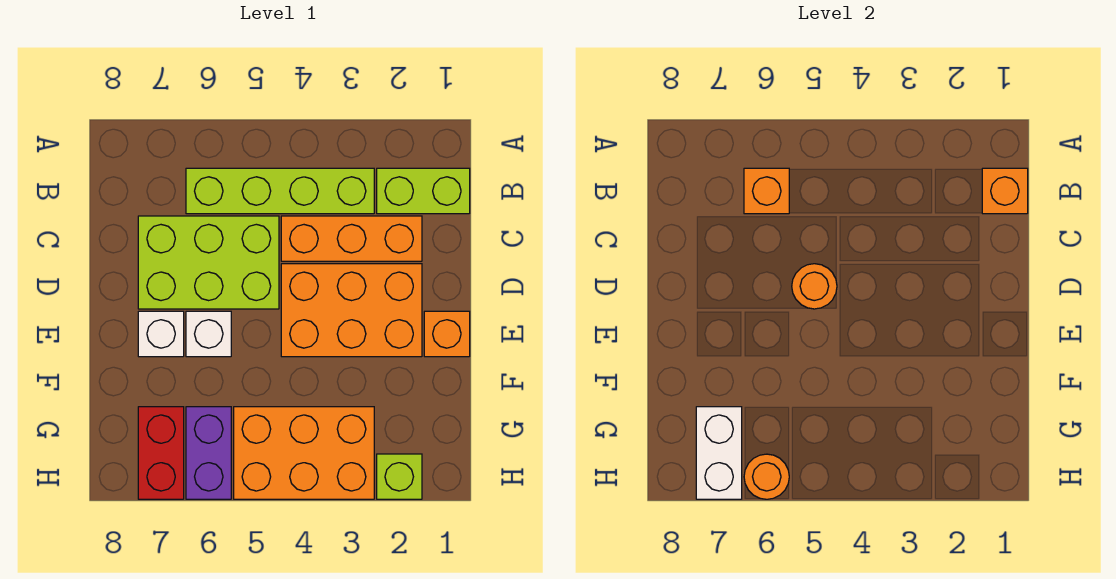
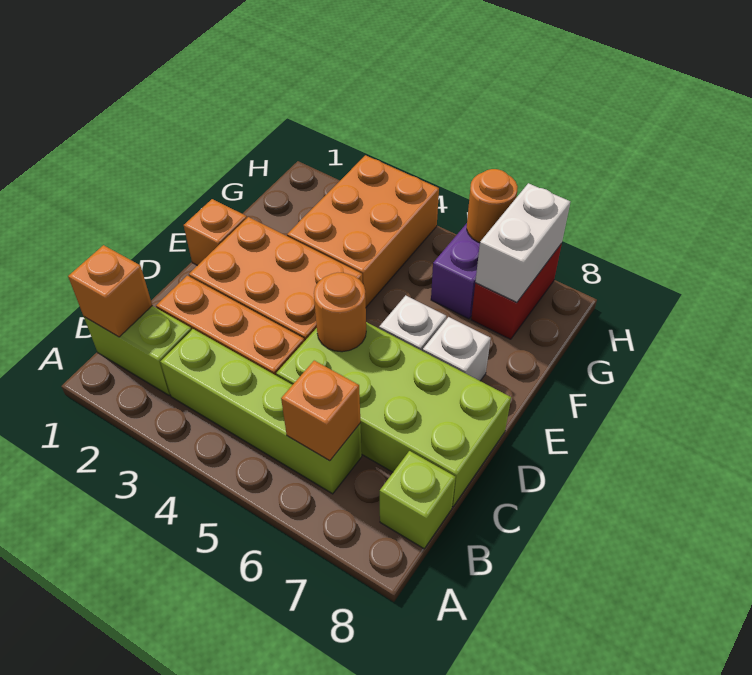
lime brick C5:D7 level 1 -> lime brick C5:D8 level 1
orange brick G3:H5 level 1 -> orange brick F3:H4 level 1
lime brick H2 level 1 -> lime brick B8 level 1

